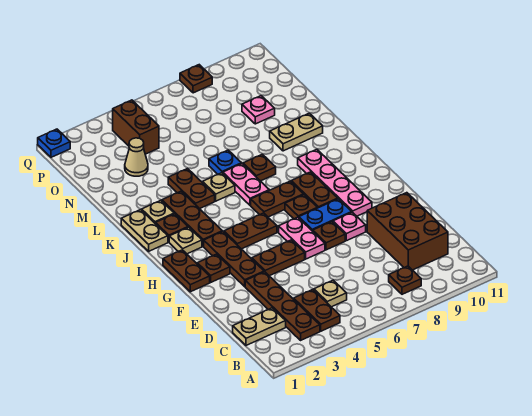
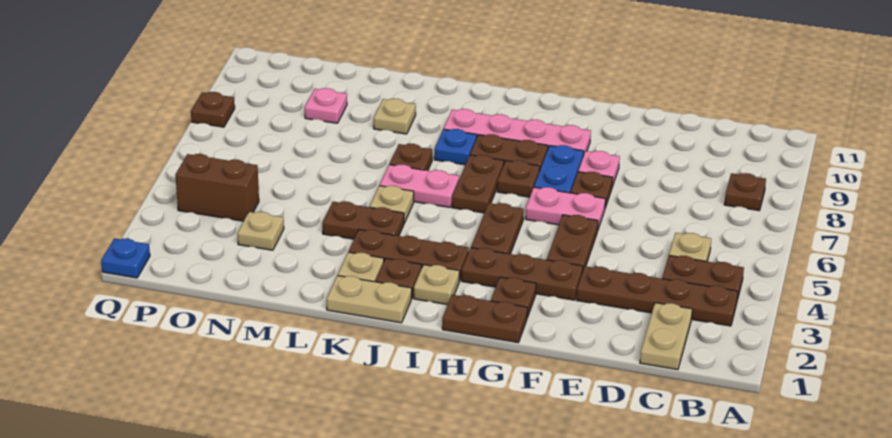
brown brick C9:E10 level 1 -> none
blue plate L6 level 1 -> blue plate J8 level 1
tan plate L9:L10 level 1 -> tan plate L9 level 1
tan cone N3 level 1 -> tan plate N3 level 1

